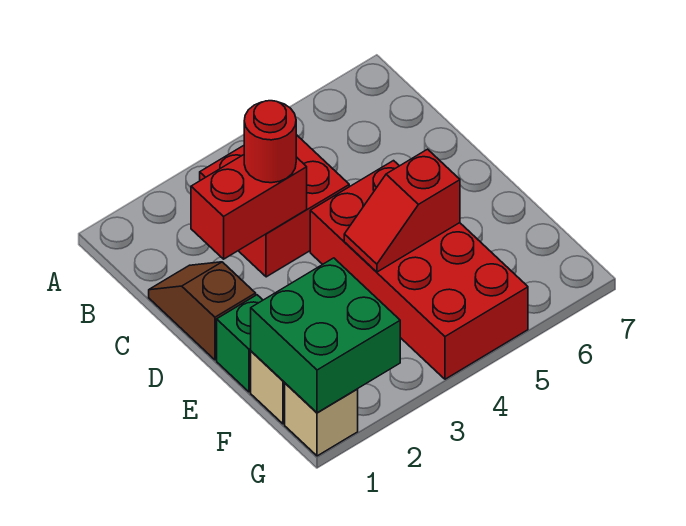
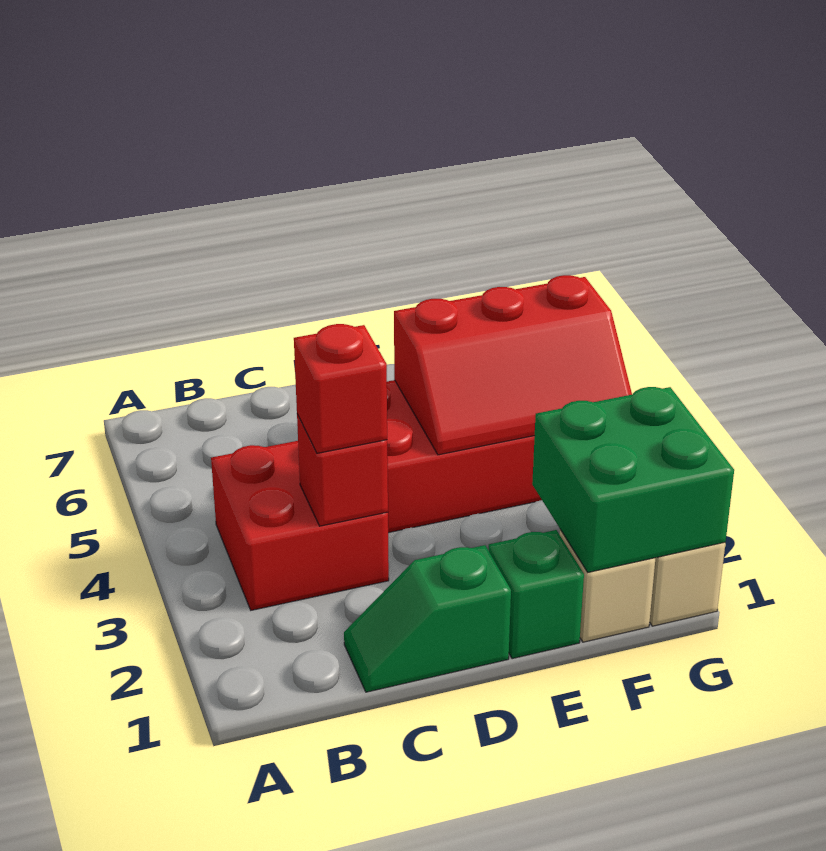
brown slope C1:D1 level 1 top D -> green slope C1:D1 level 1 top D
red brick C2:C3 level 2 -> red brick C3 level 2
red round brick C3 level 3 -> red brick C3 level 3
red slope E4:E5 level 2 top 5 -> red slope E4:G5 level 2 top 5

